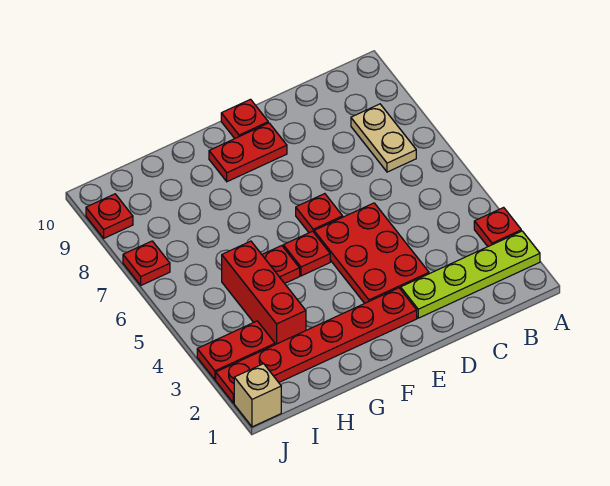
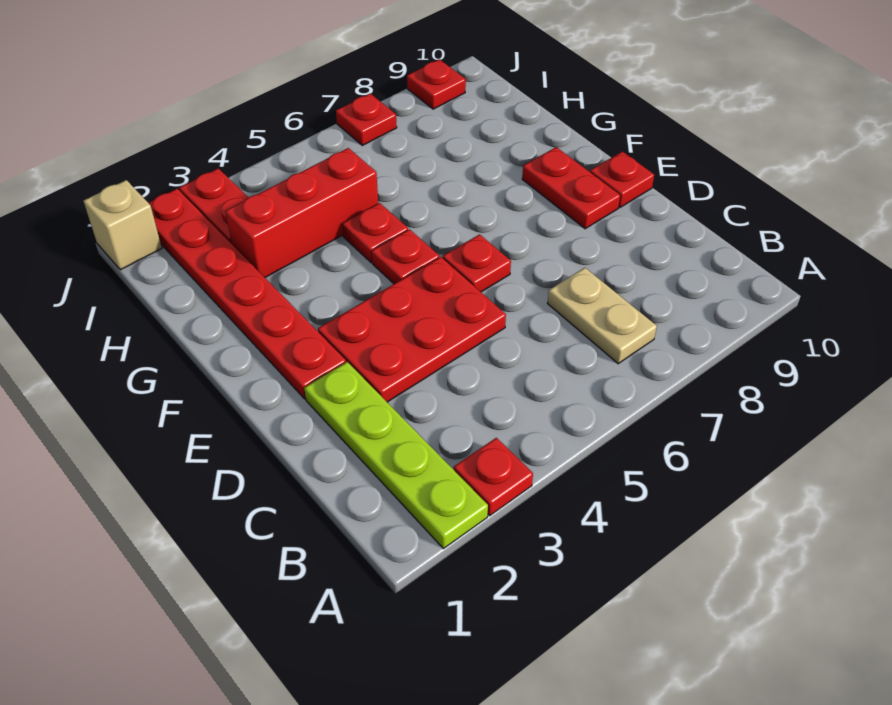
tan plate B7:B8 level 1 -> tan plate B7:C7 level 1

